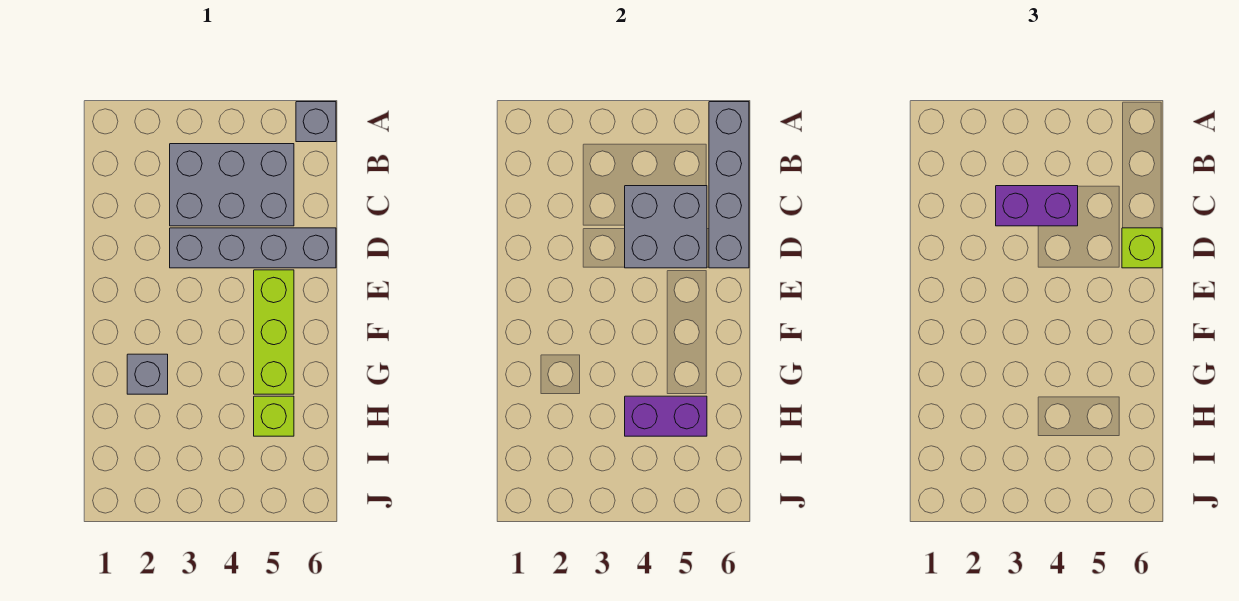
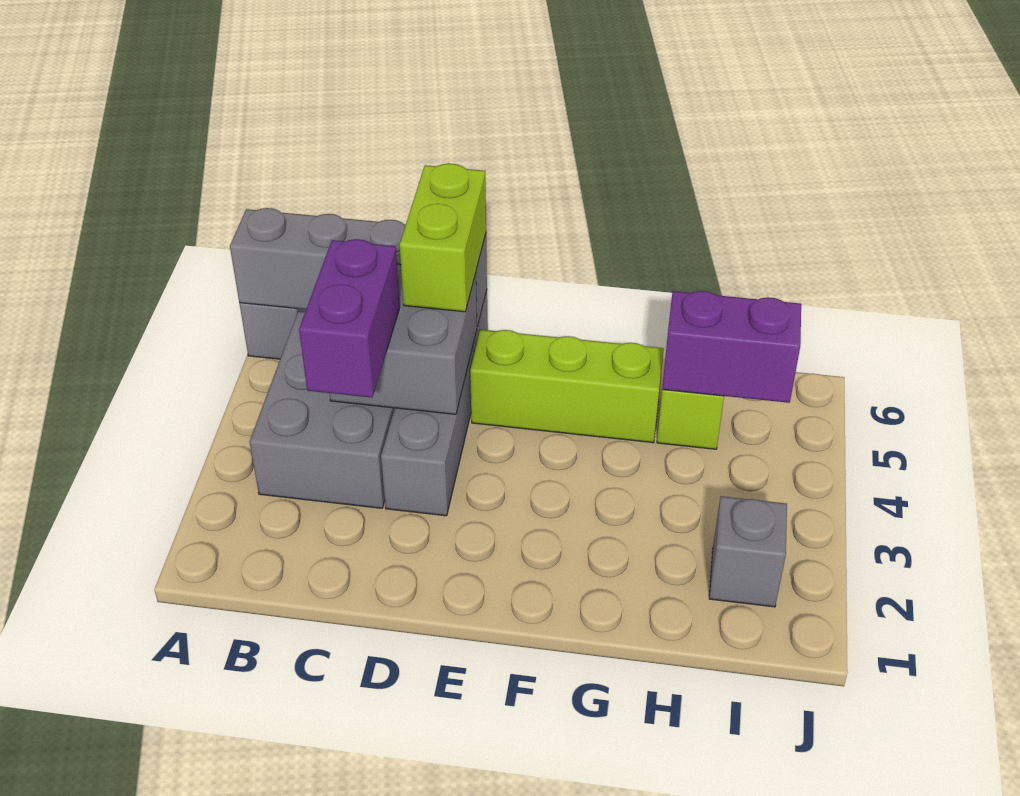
lime brick D6 level 3 -> lime brick D5:D6 level 3
grey brick G2 level 1 -> grey brick I2 level 1
purple brick H4:H5 level 2 -> purple brick H5:I5 level 2

